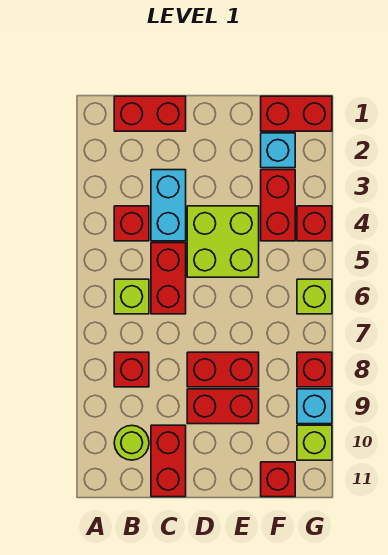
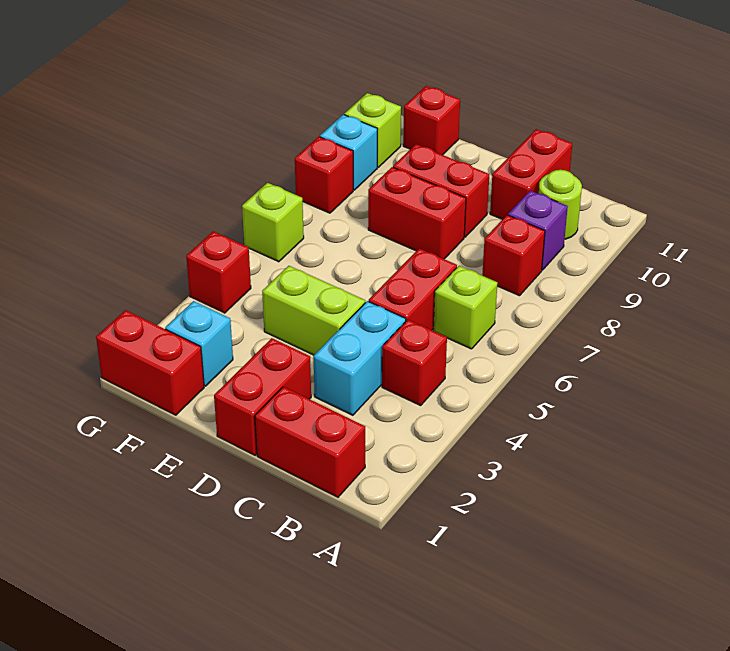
none -> purple brick B9 level 1
lime brick D4:E5 level 1 -> lime brick D4:E4 level 1
red brick F3:F4 level 1 -> red brick D1:D2 level 1

